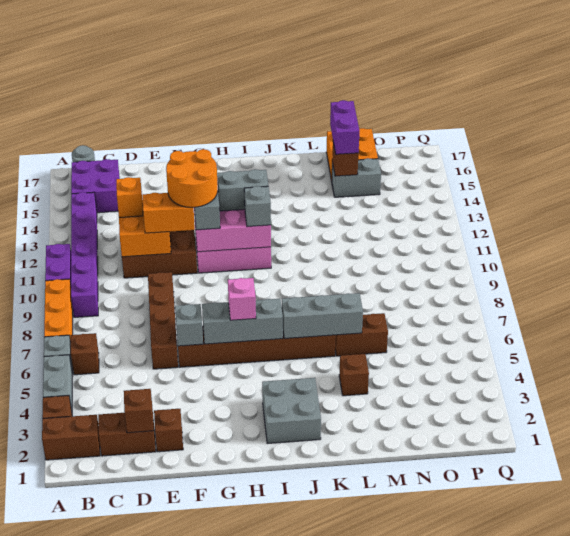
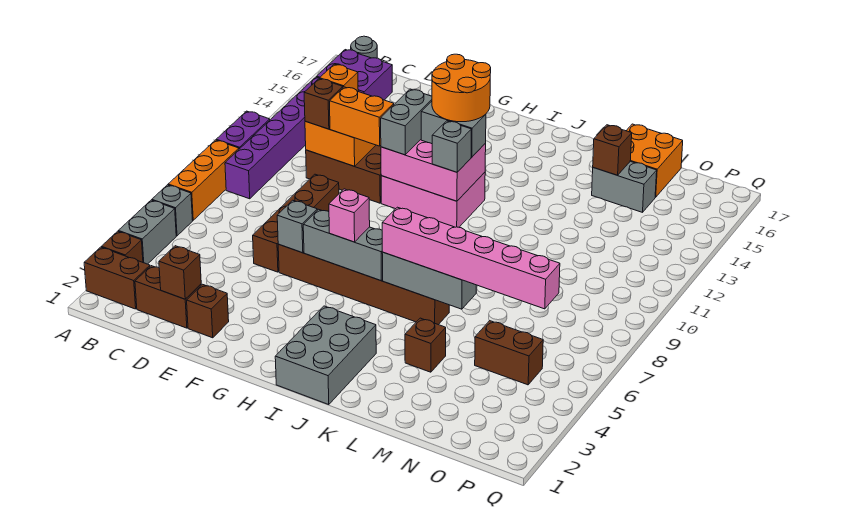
brown brick B6 level 1 -> brown brick D11 level 3
orange round brick F11:G12 level 4 -> orange round brick H12:I13 level 4
grey brick I2:J3 level 1 -> grey brick I1:J3 level 1
none -> pink brick J6:O6 level 3
brown brick L6:M6 level 1 -> brown brick N5:O5 level 1
purple brick M15:M16 level 3 -> none

